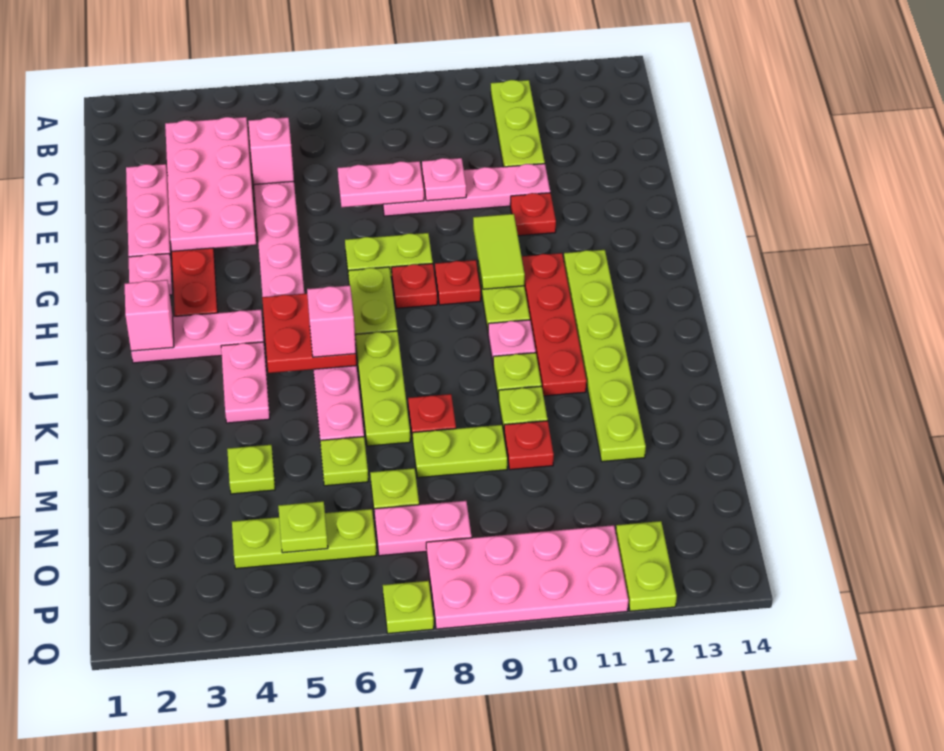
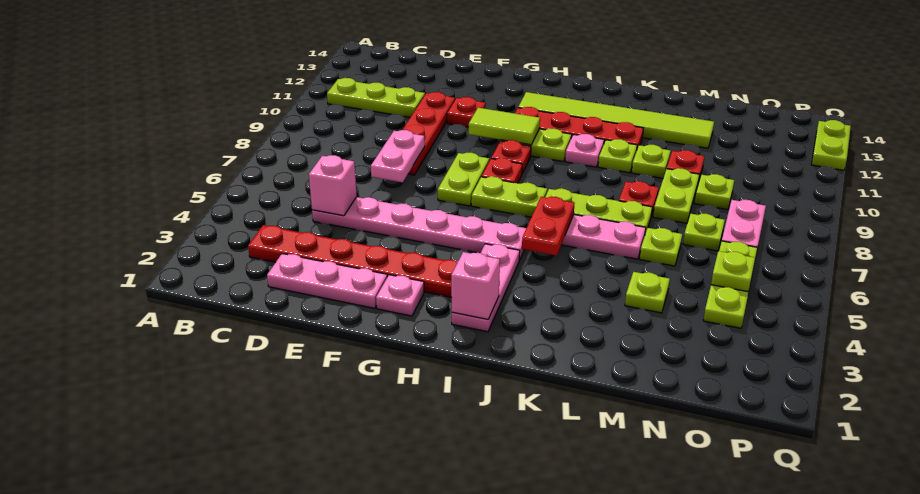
pink plate C3:F4 level 2 -> none
pink plate E8:E11 level 1 -> red plate E8:E11 level 1
pink plate E9 level 2 -> none
lime plate H12:M12 level 1 -> lime tile H12:M12 level 1
red plate I5:J6 level 2 -> red plate J5:J6 level 2
pink plate J4:K4 level 1 -> none
pink brick J6 level 3 -> none
pink plate P8:Q11 level 1 -> none
lime plate P12:Q12 level 1 -> lime plate Q12:Q13 level 1
lime plate Q7 level 1 -> lime plate N9 level 1

